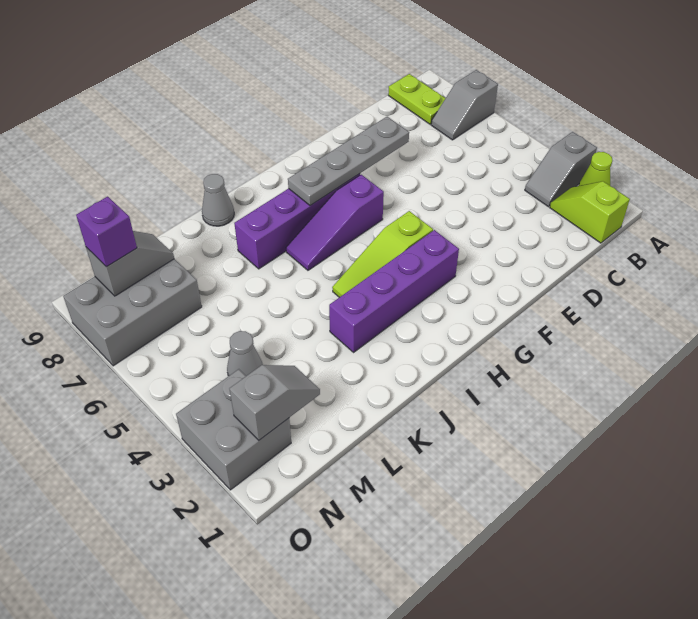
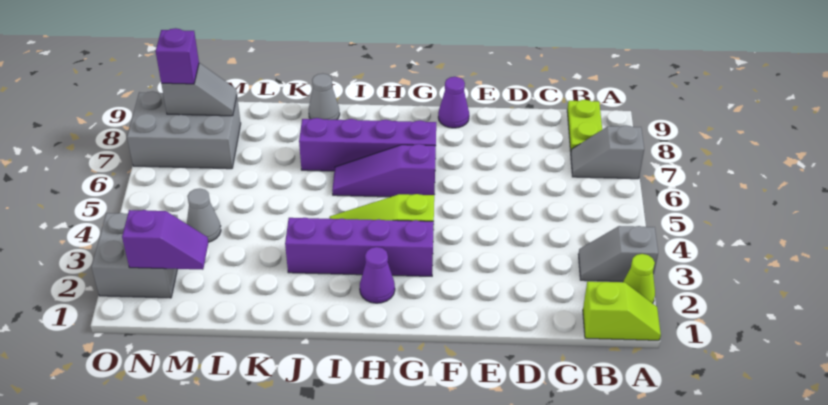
lime slope B1:B2 level 1 top 1 -> lime slope A1:B1 level 1 top B
grey plate E7:H7 level 2 -> none
none -> purple cone F9 level 1
none -> purple cone H2 level 1
grey slope M2:N2 level 2 top N -> purple slope M2:N2 level 2 top N

